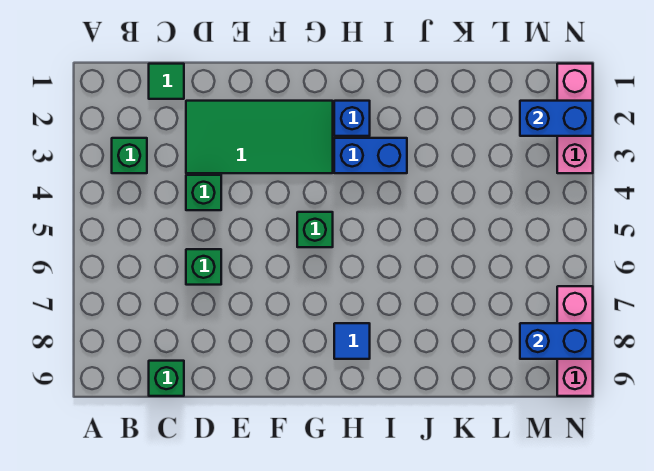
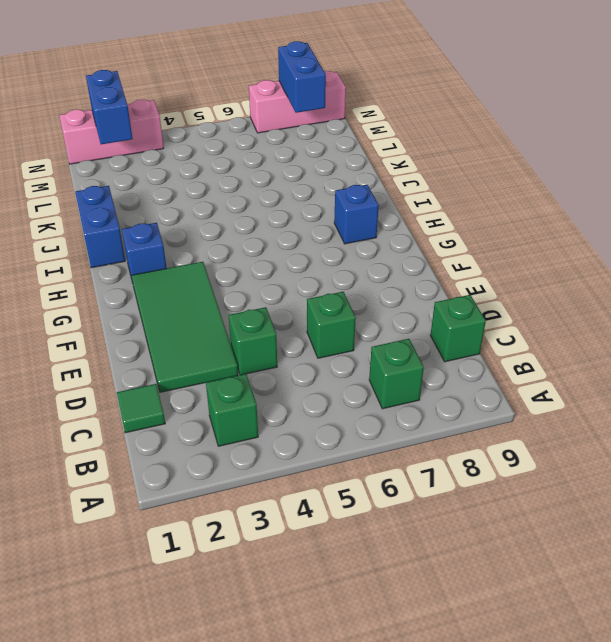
green brick G5 level 1 -> green brick B7 level 1
blue brick H3:I3 level 1 -> blue brick I1:J1 level 1
blue tile H8 level 1 -> blue brick H8 level 1

